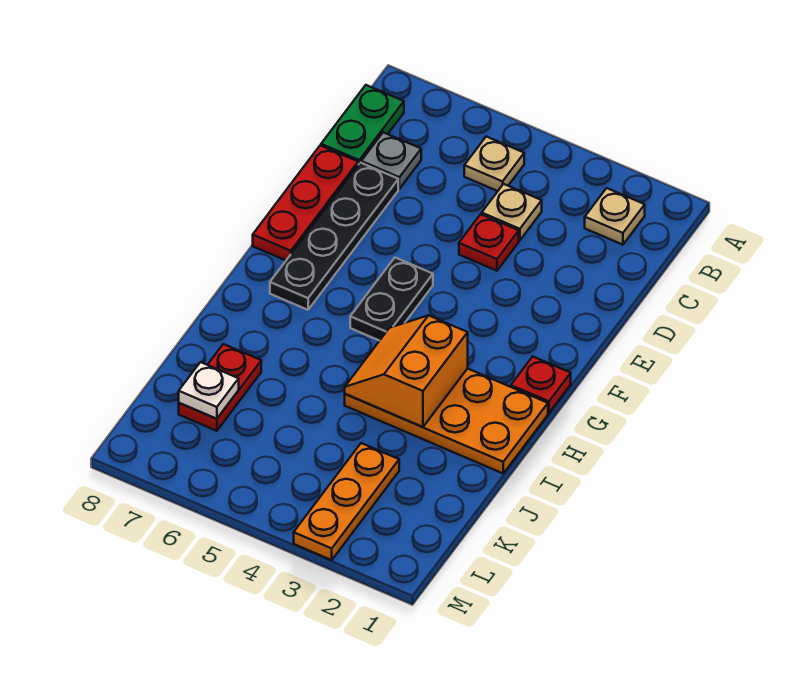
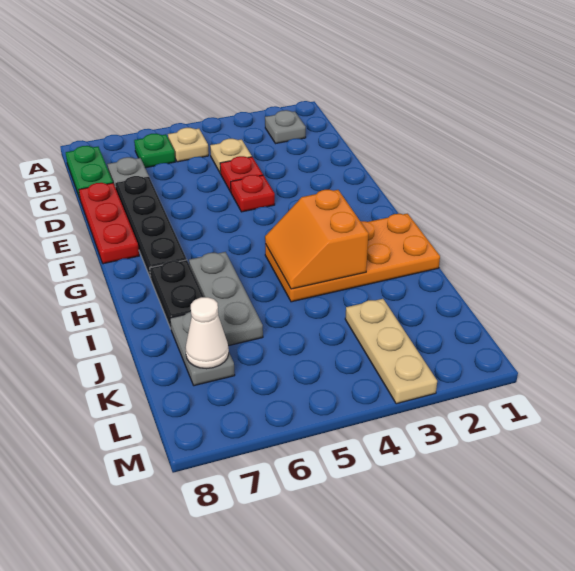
tan plate B2 level 1 -> grey plate B2 level 1
none -> green plate B6 level 1
black plate F5:G5 level 1 -> black plate H7:I7 level 1
red plate G1 level 1 -> red plate E4 level 1
none -> grey plate H6:J6 level 1
red plate J7:K7 level 1 -> grey plate J7:K7 level 1
orange plate K3:M3 level 1 -> tan plate K3:M3 level 1
white plate K7 level 2 -> white cone K7 level 2

